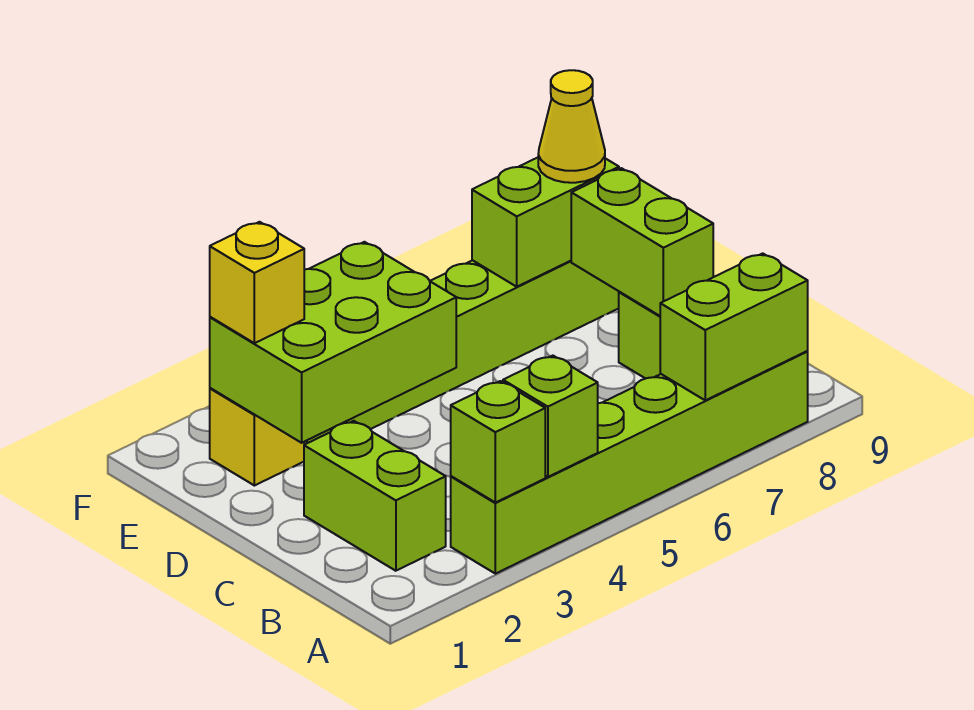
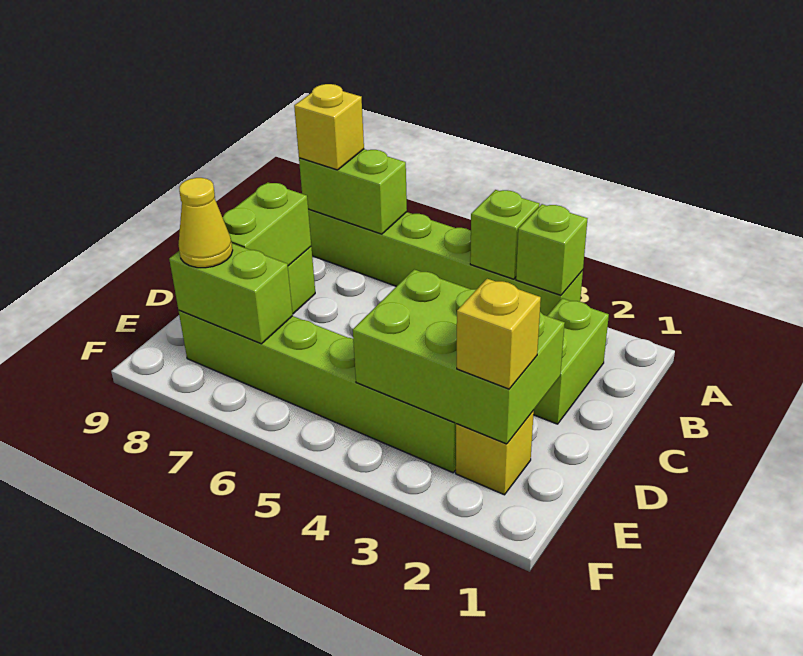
none -> yellow brick A8 level 3

